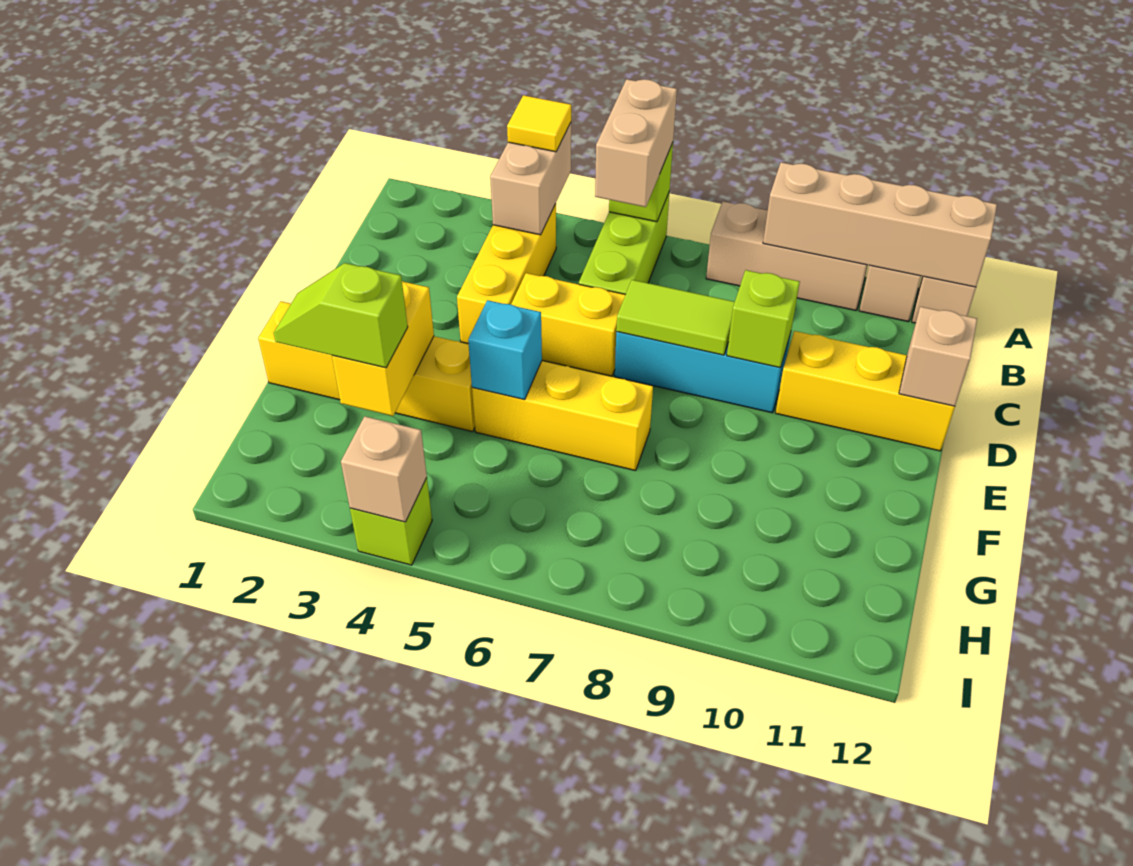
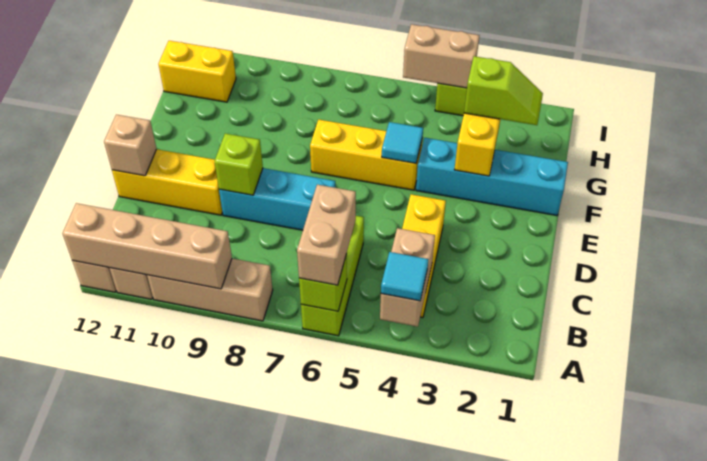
yellow tile A4 level 3 -> cyan tile A4 level 3
yellow brick D5:D6 level 1 -> yellow brick H11:H12 level 1
lime tile D7:D8 level 2 -> none
yellow brick F1:F4 level 1 -> cyan brick F1:F4 level 1
cyan brick F5 level 2 -> cyan tile F5 level 2
tan brick I4 level 2 -> tan brick I4:I5 level 2

